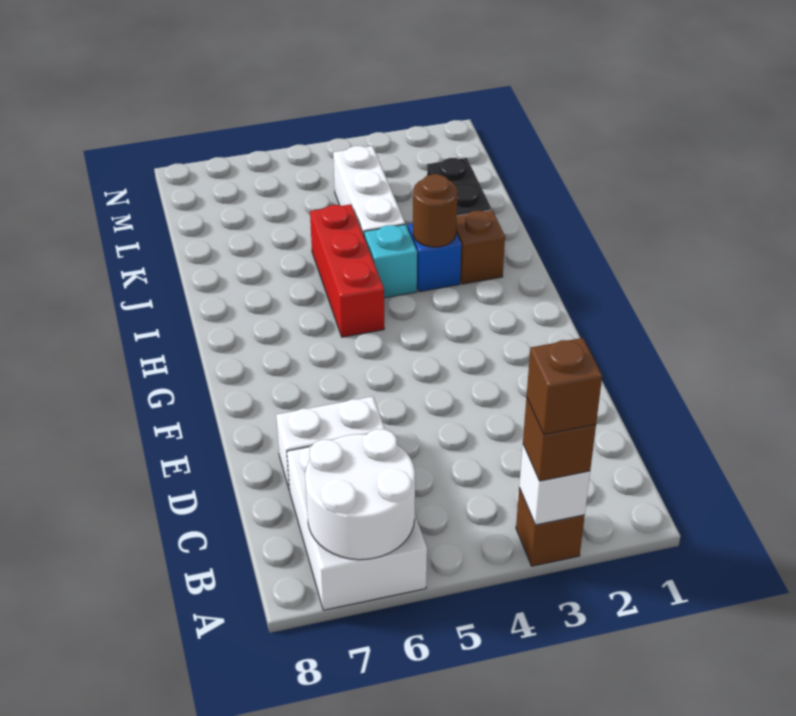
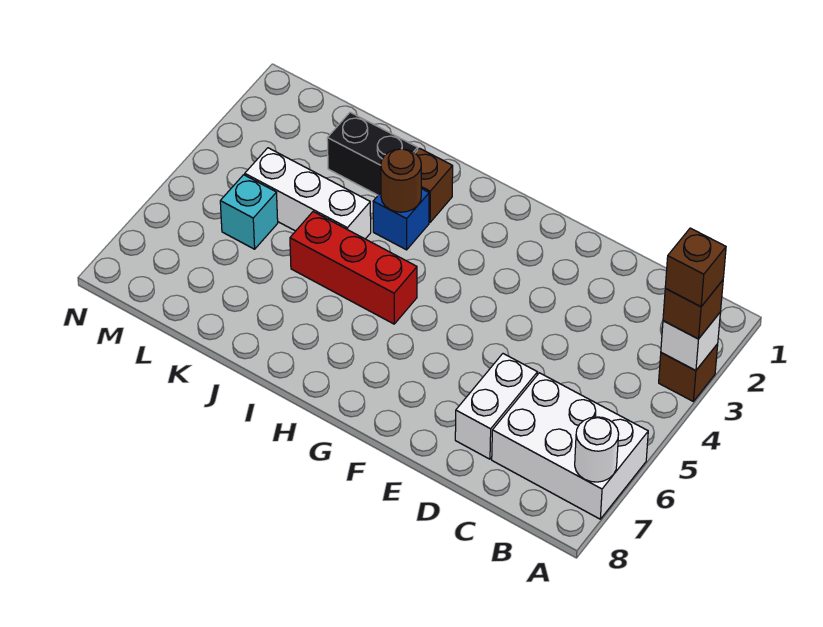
white round brick A6:B7 level 2 -> white round brick A7 level 2
cyan brick I4 level 1 -> cyan brick L5 level 1

